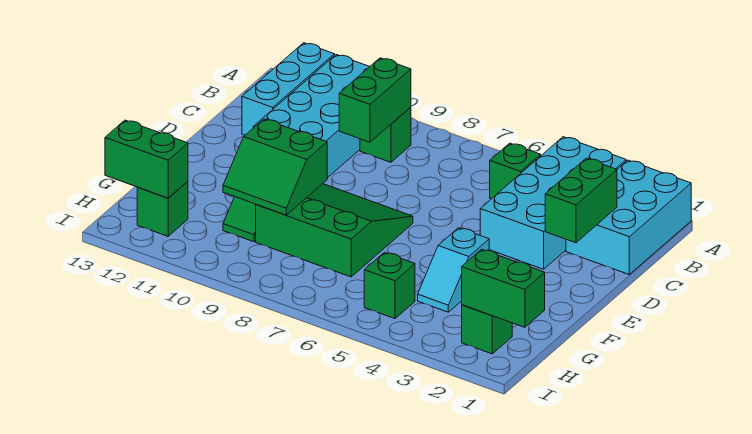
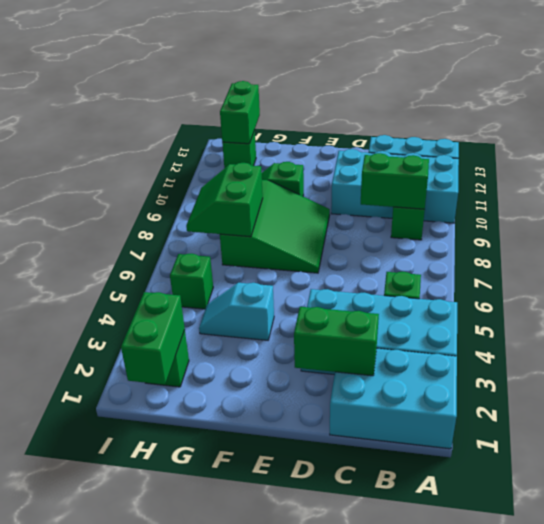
green slope F9:G10 level 2 top F -> green slope G7:H8 level 2 top G

